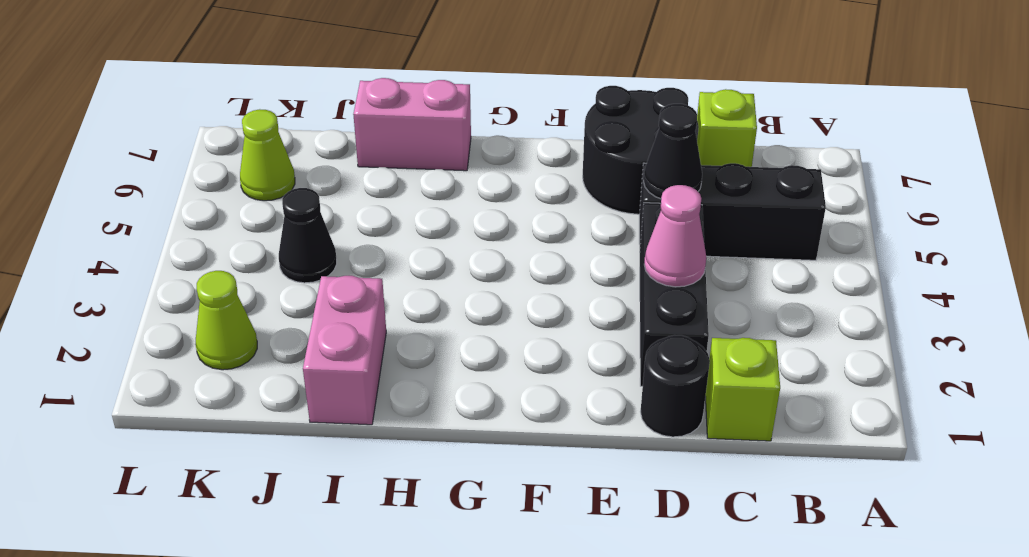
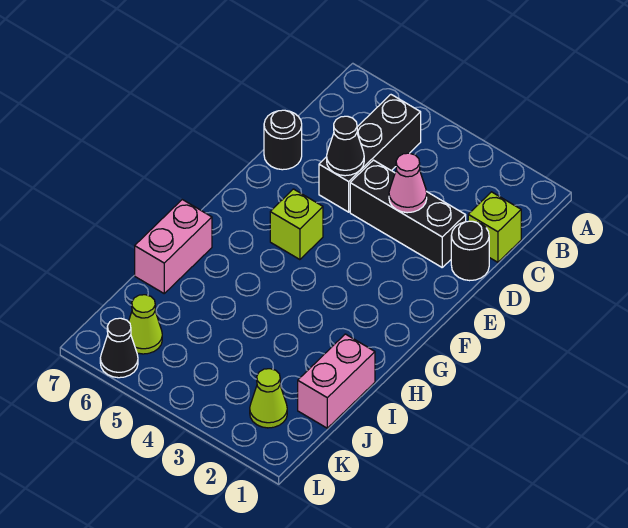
lime brick C7 level 1 -> lime brick F5 level 1
black round brick D6:E7 level 1 -> black round brick D7 level 1
pink brick I1:I2 level 1 -> pink brick I1:J1 level 1
black cone J4 level 1 -> black cone L6 level 1

